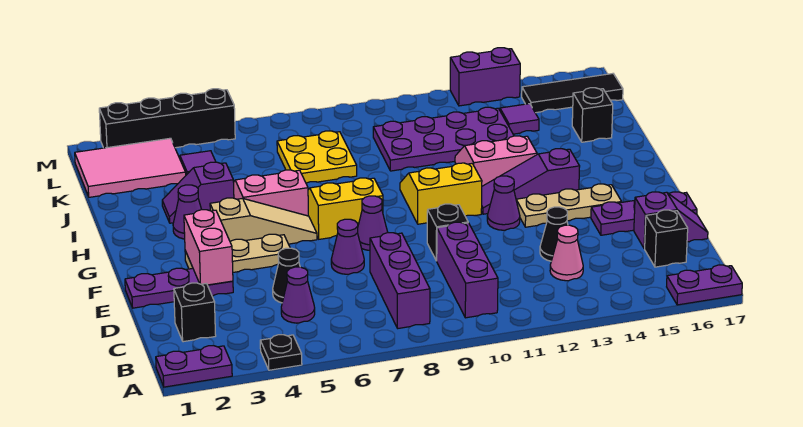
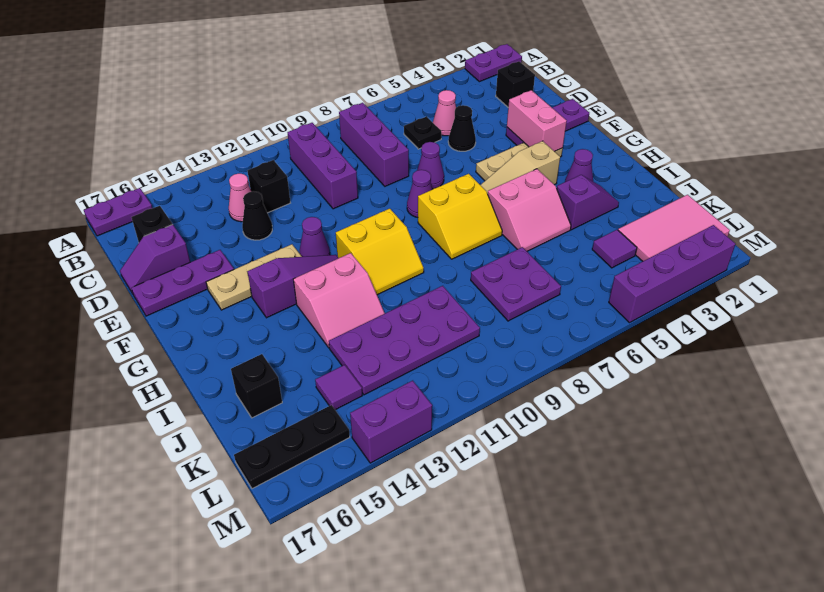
black plate A4 level 1 -> black plate C6 level 1
purple cone C5 level 1 -> pink cone C5 level 1
black brick E10 level 1 -> black brick C12 level 1
yellow plate J7:K8 level 1 -> purple plate J7:K8 level 1
black tile L15:L17 level 1 -> black plate L15:L17 level 1
black brick M2:M5 level 1 -> purple brick M2:M5 level 1

